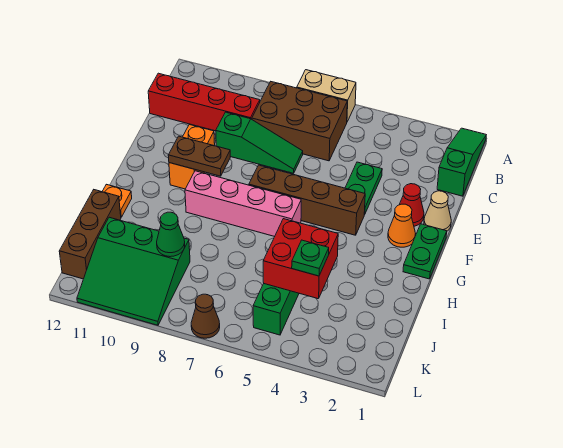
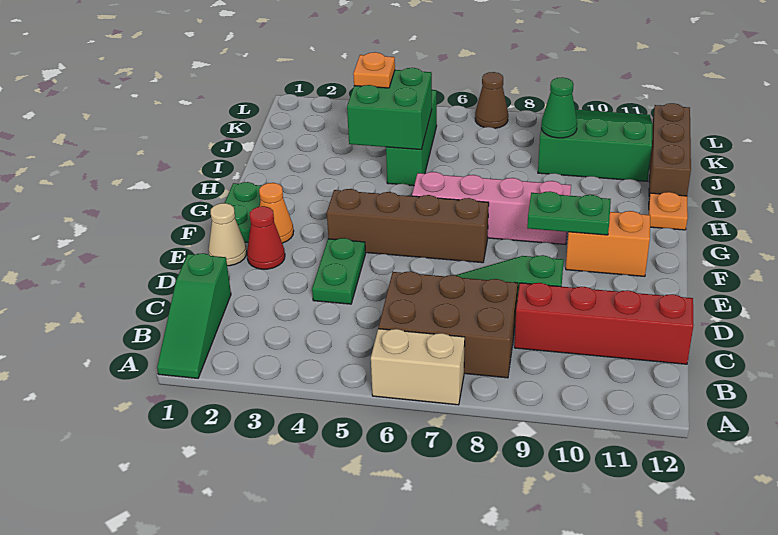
orange brick E10:F10 level 1 -> orange brick F10:F11 level 1
brown plate F9:F10 level 2 -> green plate F9:F10 level 2
red brick I4:J5 level 2 -> green brick I4:J5 level 2
green plate J4 level 3 -> orange plate J4 level 3

